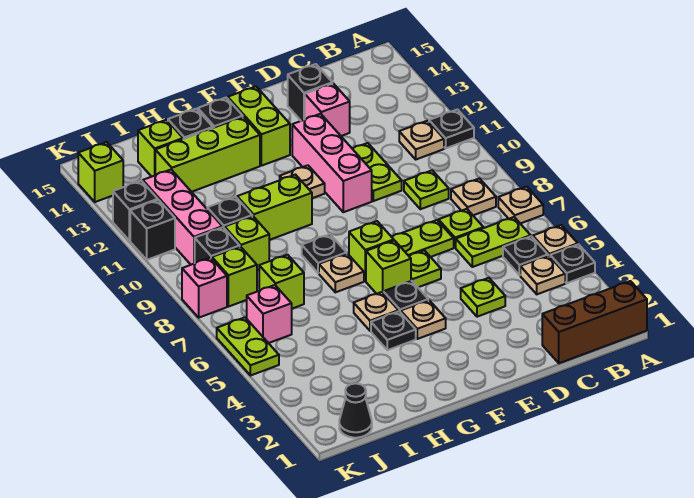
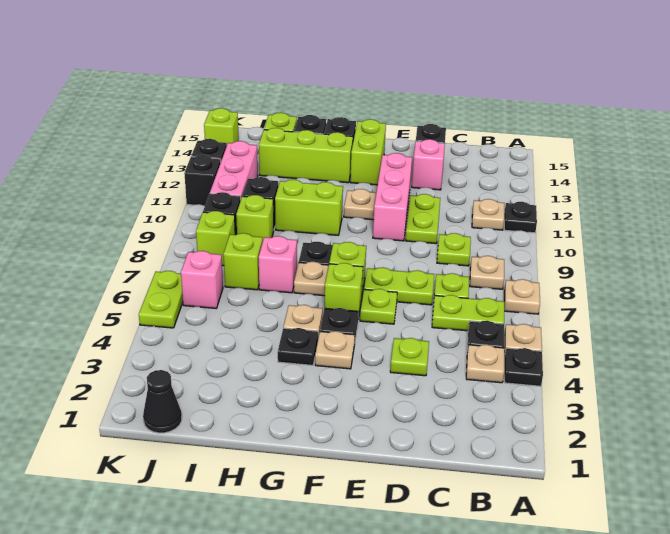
brown brick A1:C1 level 1 -> none
pink brick K8 level 1 -> pink brick H7 level 1

